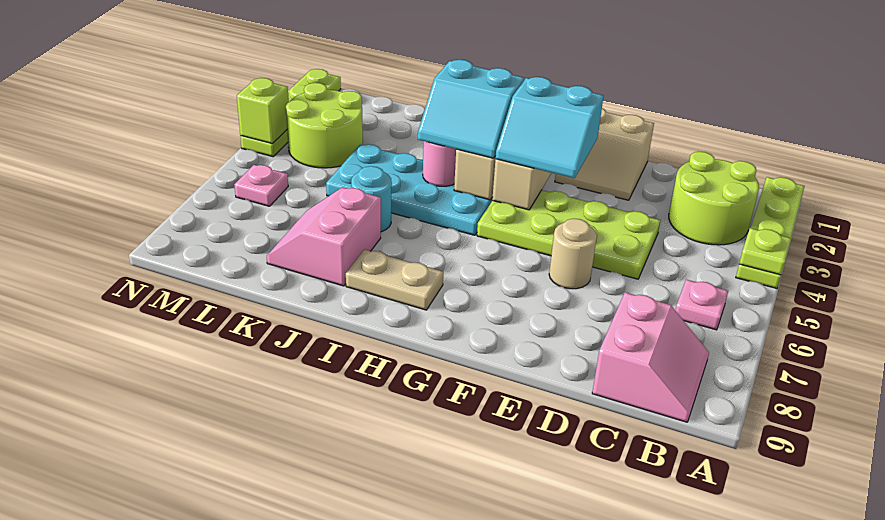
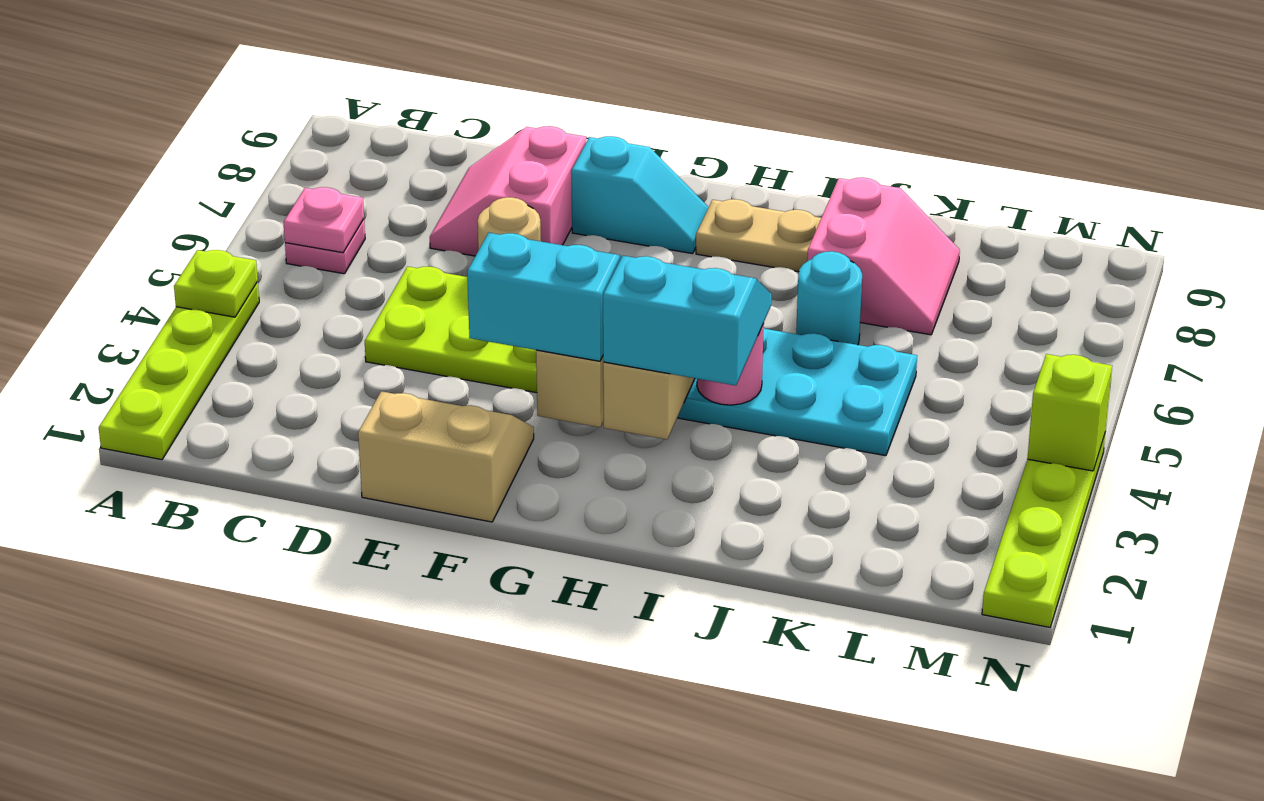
lime round brick B2:C3 level 1 -> none
pink slope B8:C9 level 1 top C -> pink slope D7:E8 level 1 top E
none -> cyan slope F8:G8 level 1 top F
lime round brick L3:M4 level 1 -> none
pink plate M6 level 1 -> pink plate B6 level 2

